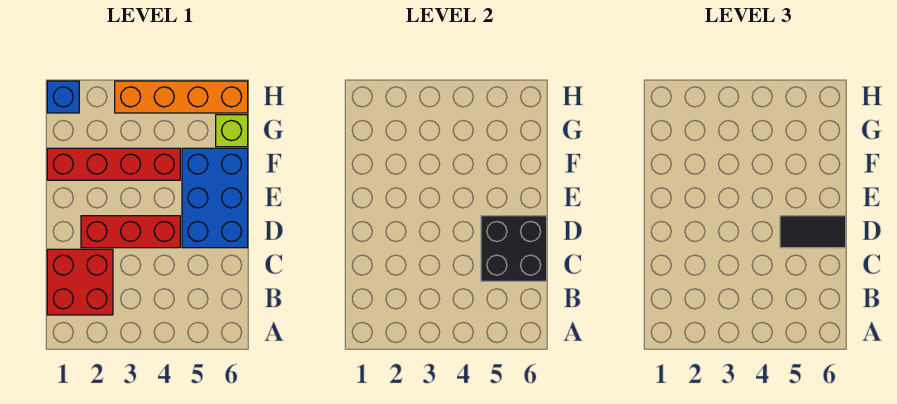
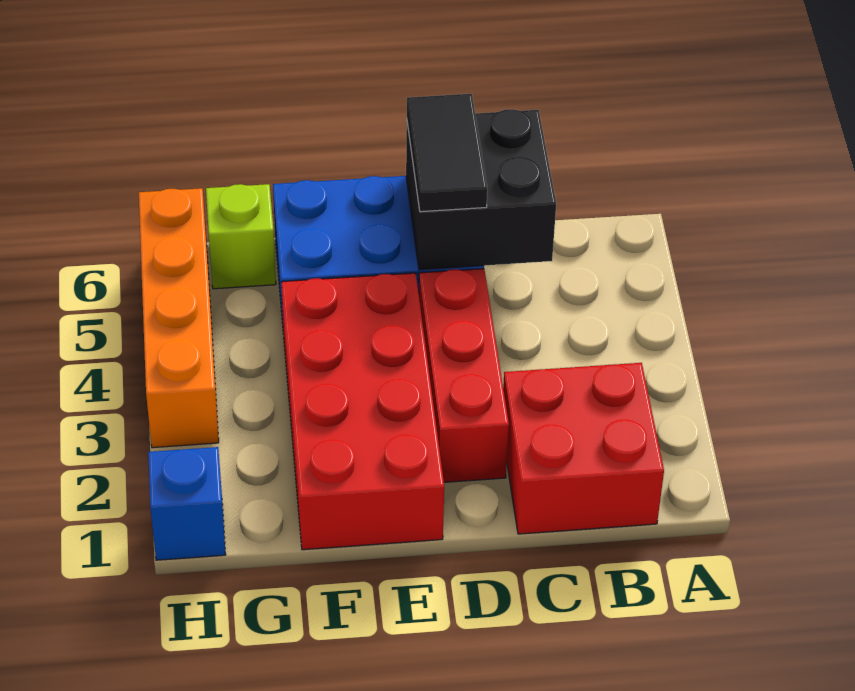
red brick F1:F4 level 1 -> red brick E1:F4 level 1

